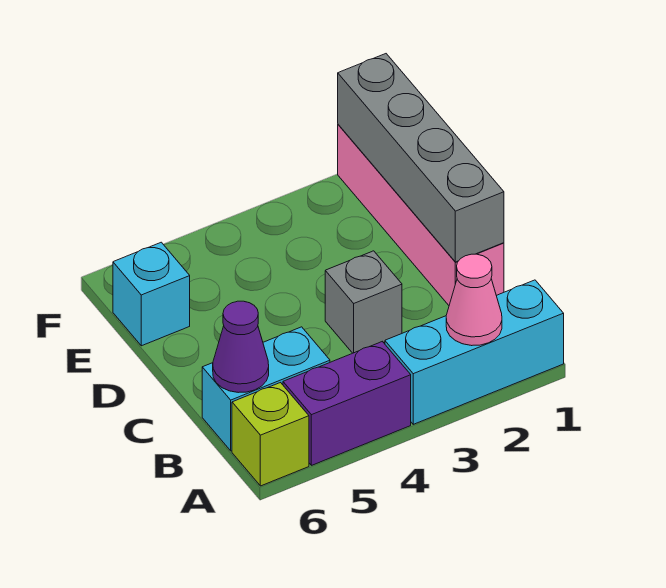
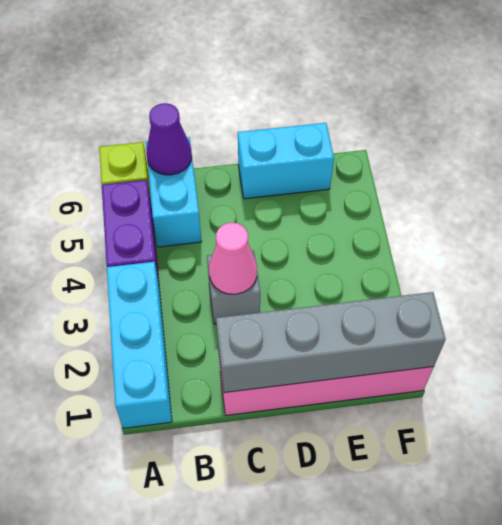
pink cone A2 level 2 -> pink cone C3 level 2
cyan brick E6 level 1 -> cyan brick D6:E6 level 1

